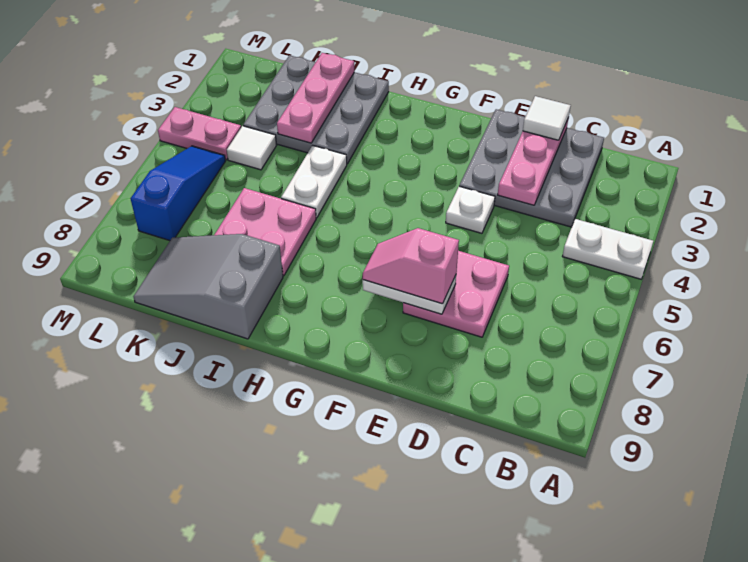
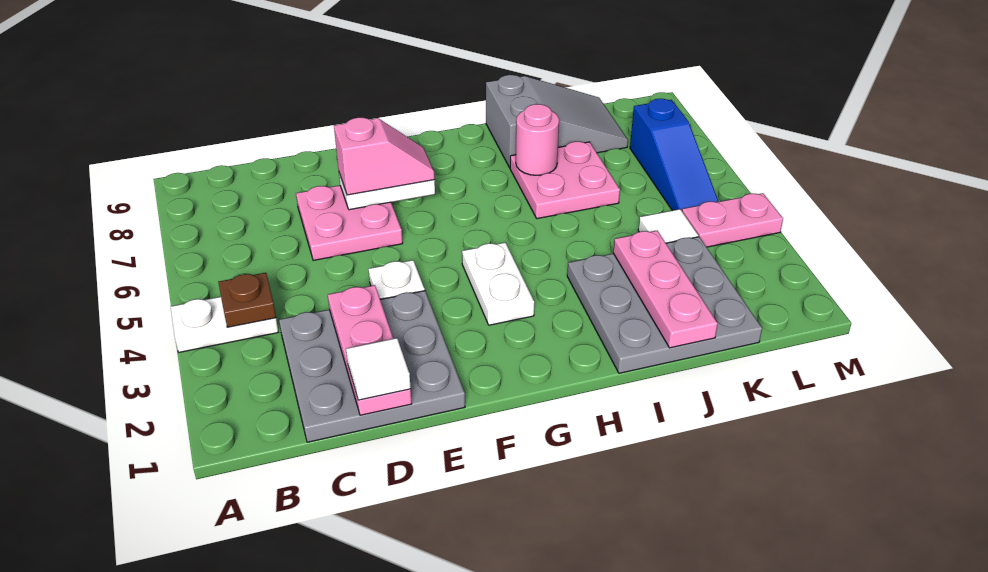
none -> brown plate B4 level 2
white plate I4:I5 level 1 -> white plate G3:G4 level 1
none -> pink round brick I7 level 2

